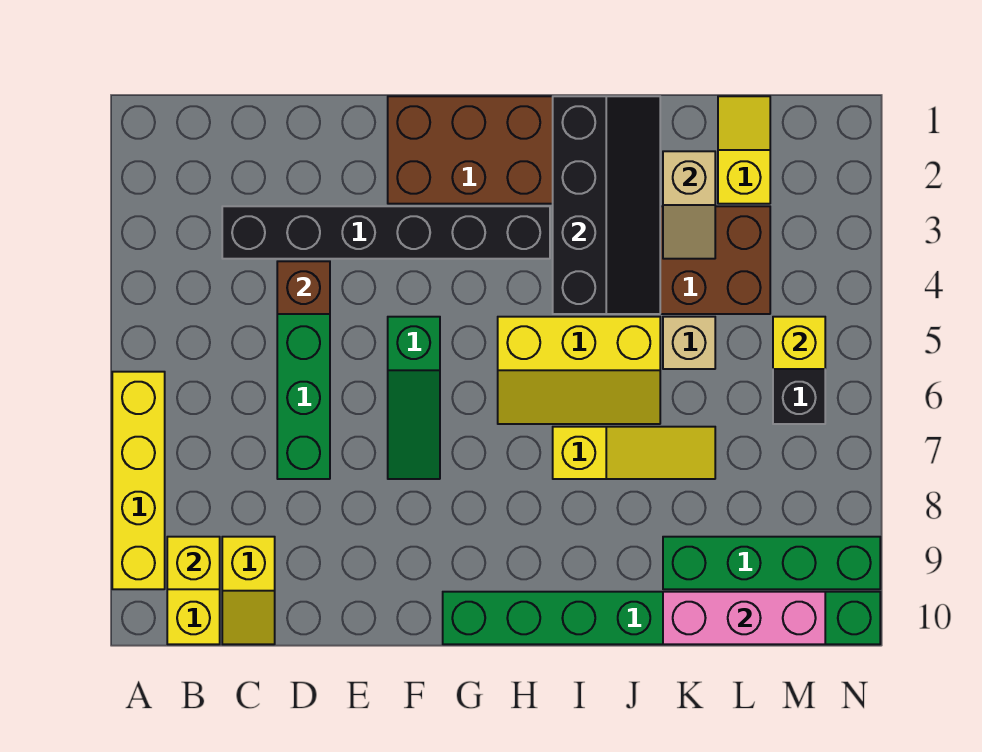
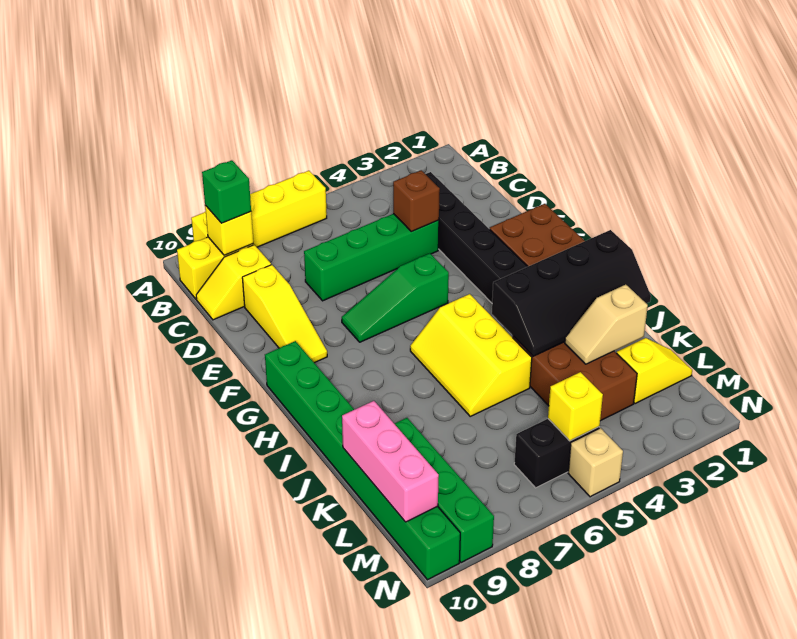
none -> green brick B9 level 3
yellow slope I7:K7 level 1 top I -> yellow slope D9:F9 level 1 top D
tan brick K5 level 1 -> tan brick N5 level 1

